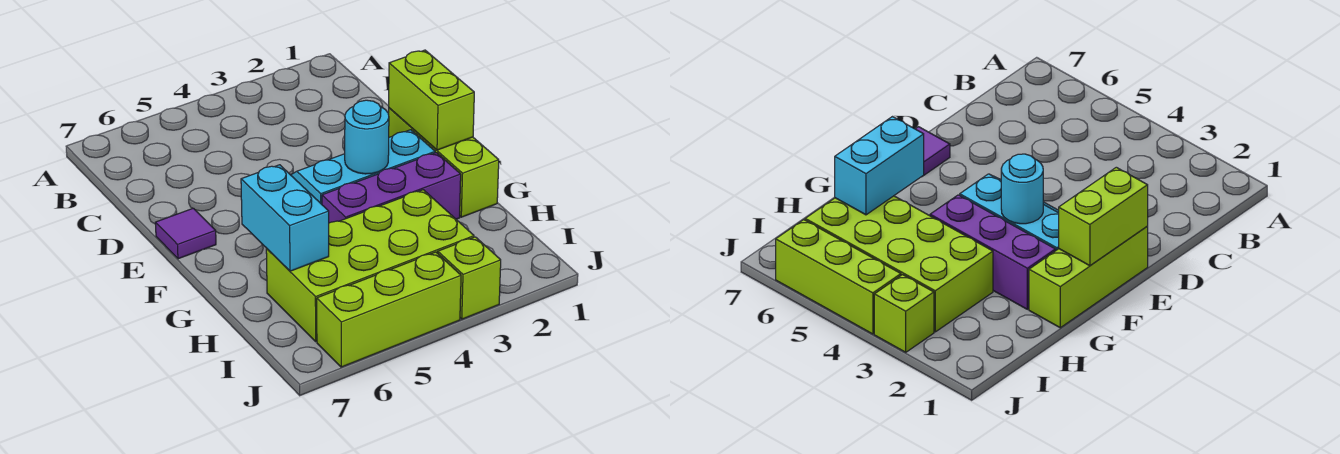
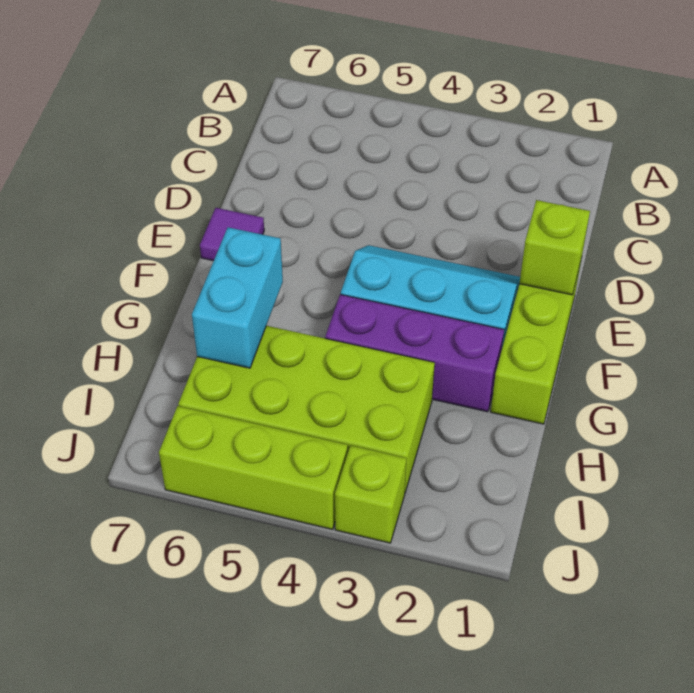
lime brick E1:F1 level 2 -> lime brick E1 level 2
cyan round brick F3 level 2 -> none

